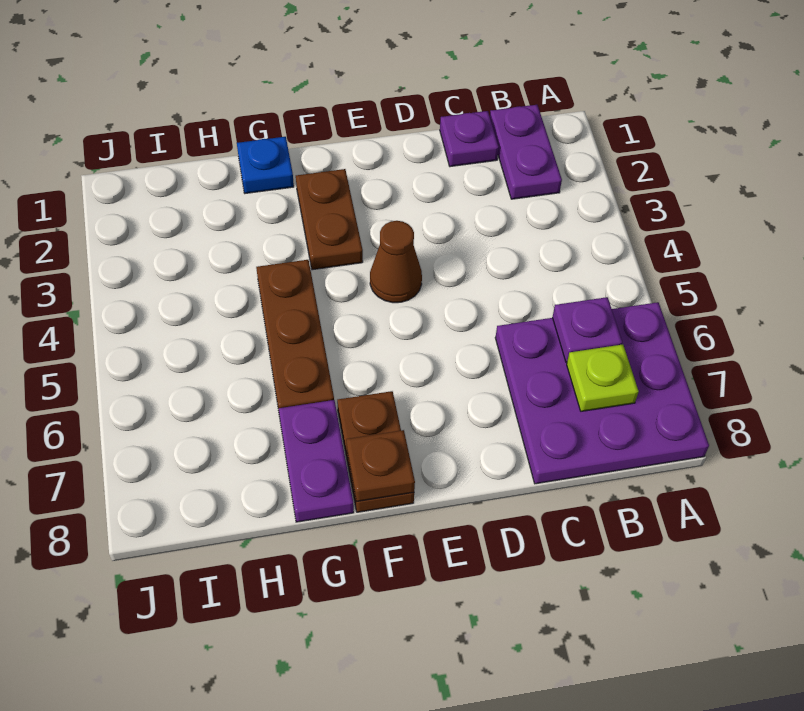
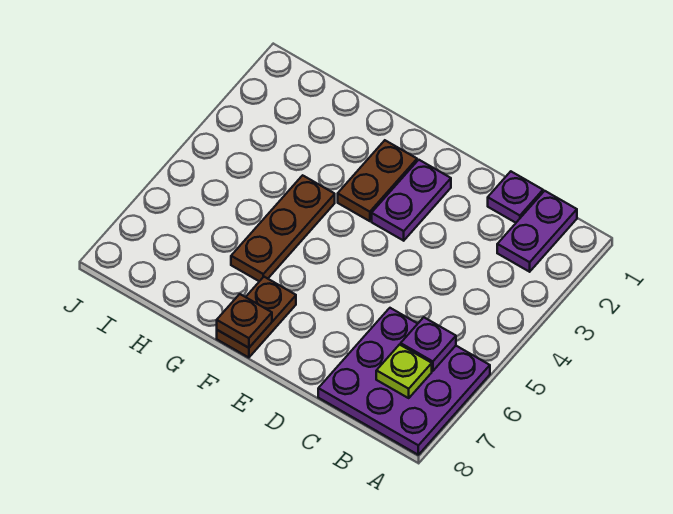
brown cone E4 level 1 -> none
blue plate G1 level 1 -> none
purple plate G7:G8 level 1 -> purple plate E2:E3 level 1

